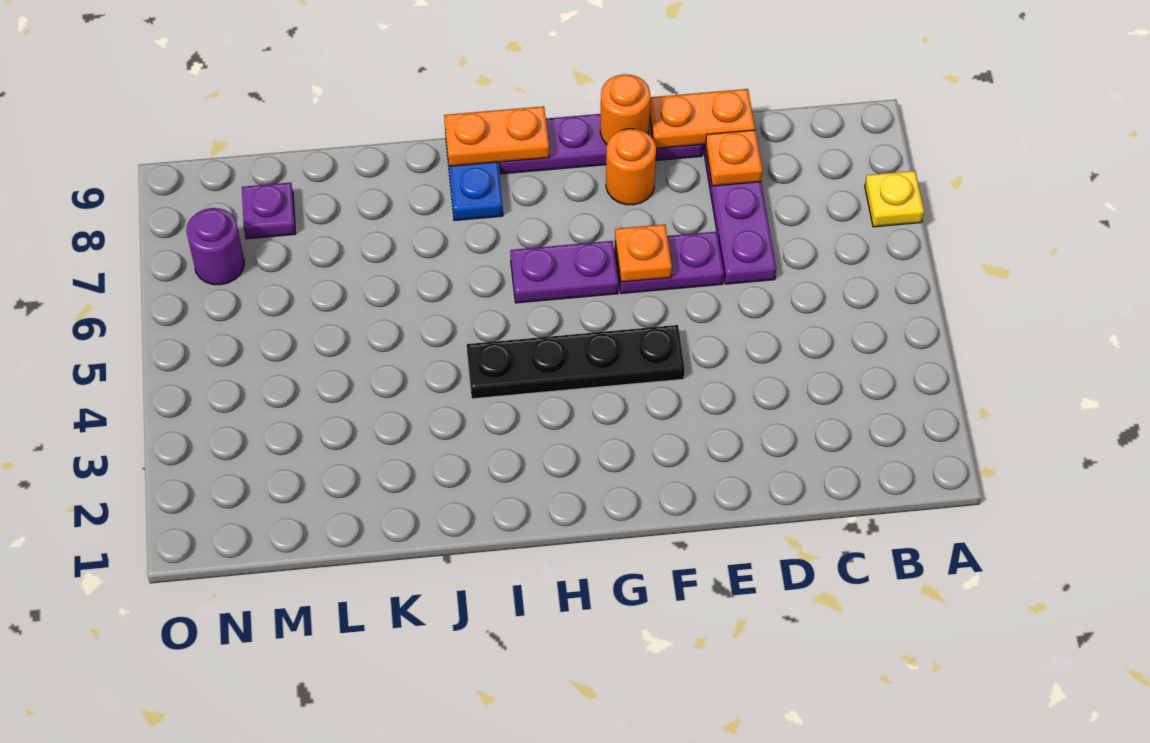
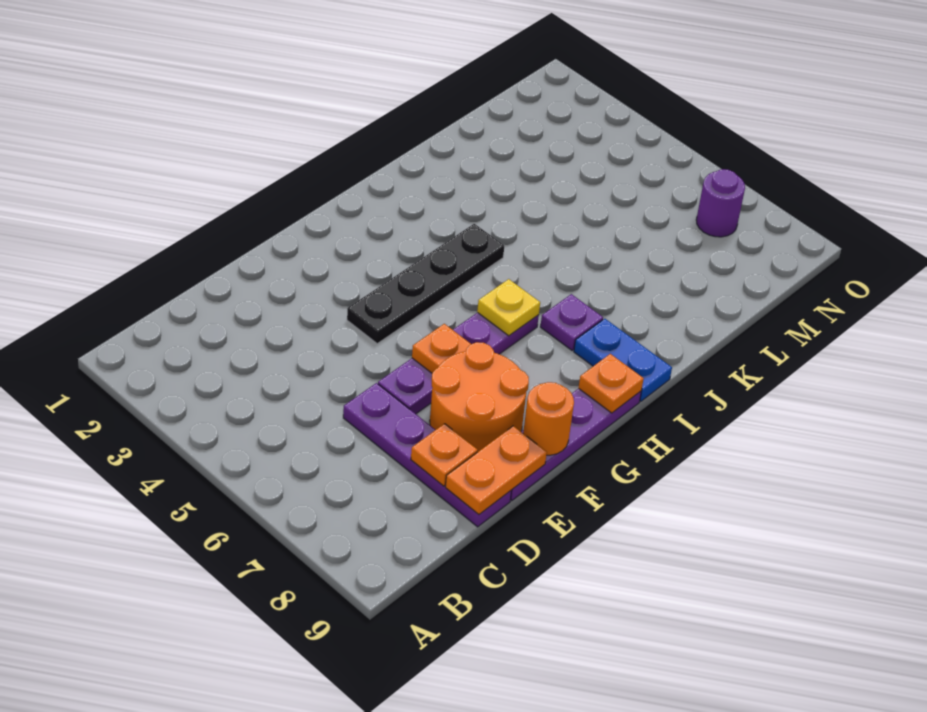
yellow plate A7 level 1 -> yellow plate H6 level 2
orange round brick F8 level 1 -> orange round brick E7:F8 level 1
orange plate H9:I9 level 2 -> orange plate H9 level 2
purple plate M8 level 1 -> purple plate I7 level 1

